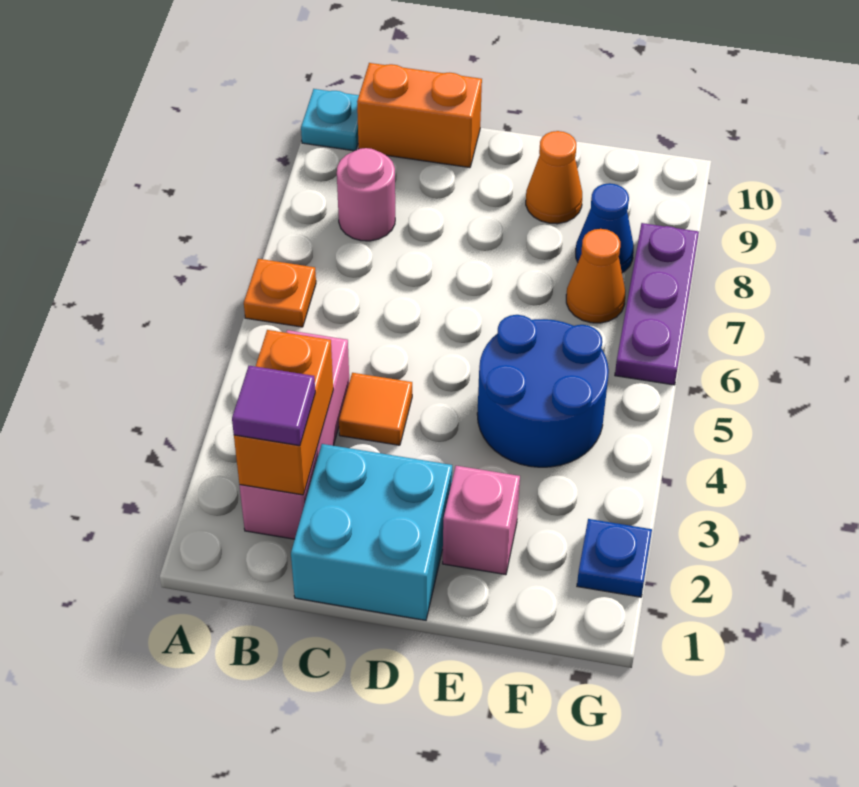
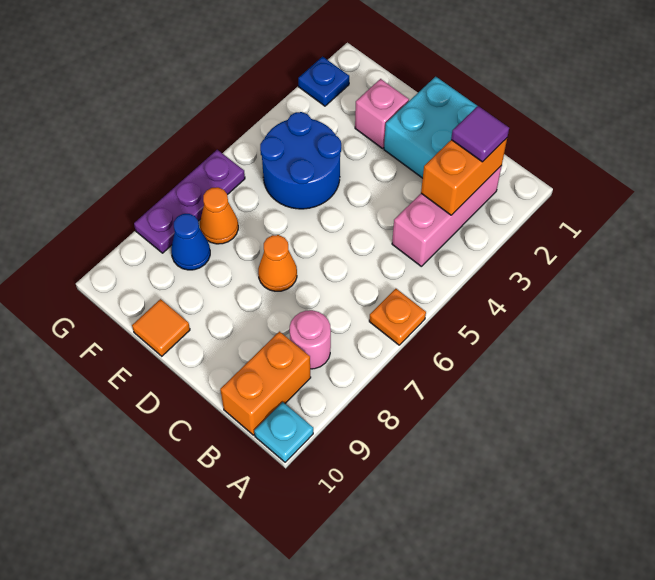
orange brick B10:C10 level 1 -> orange brick B9:B10 level 1
orange tile C4 level 1 -> orange tile E10 level 1
orange cone E9 level 1 -> orange cone D7 level 1

